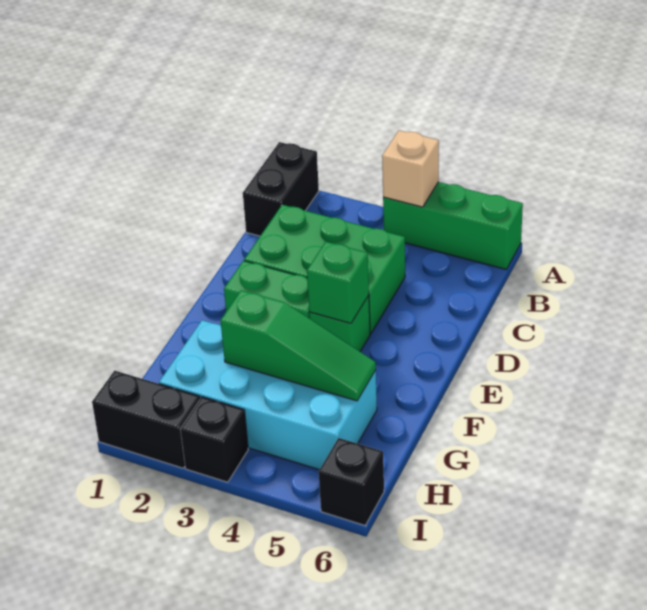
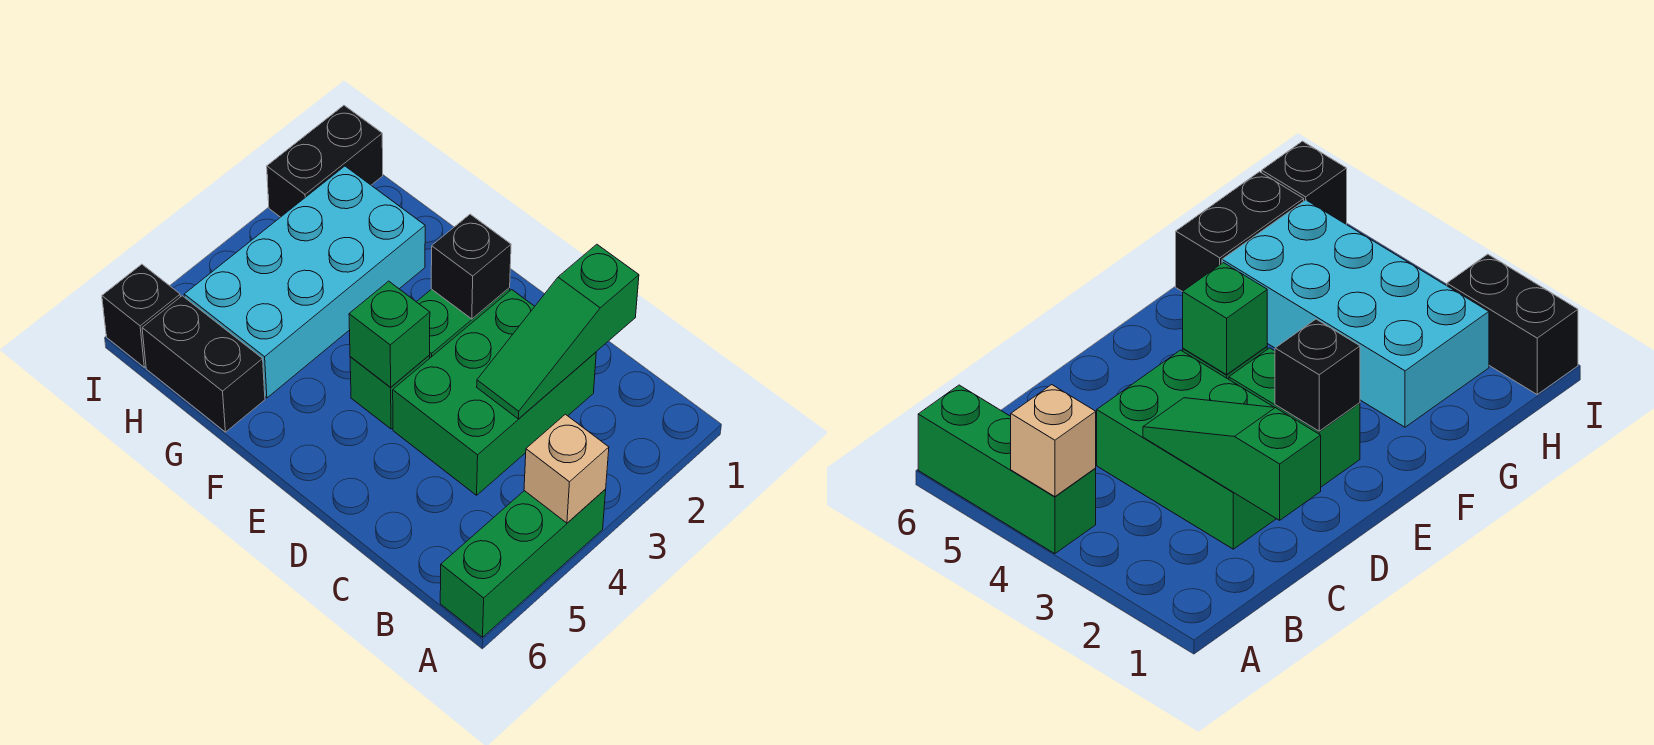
black brick A1:B1 level 1 -> black brick G6:H6 level 1
green slope G3:G5 level 2 top 3 -> green slope C1:C3 level 2 top 1
black brick I3 level 1 -> black brick E2 level 2

